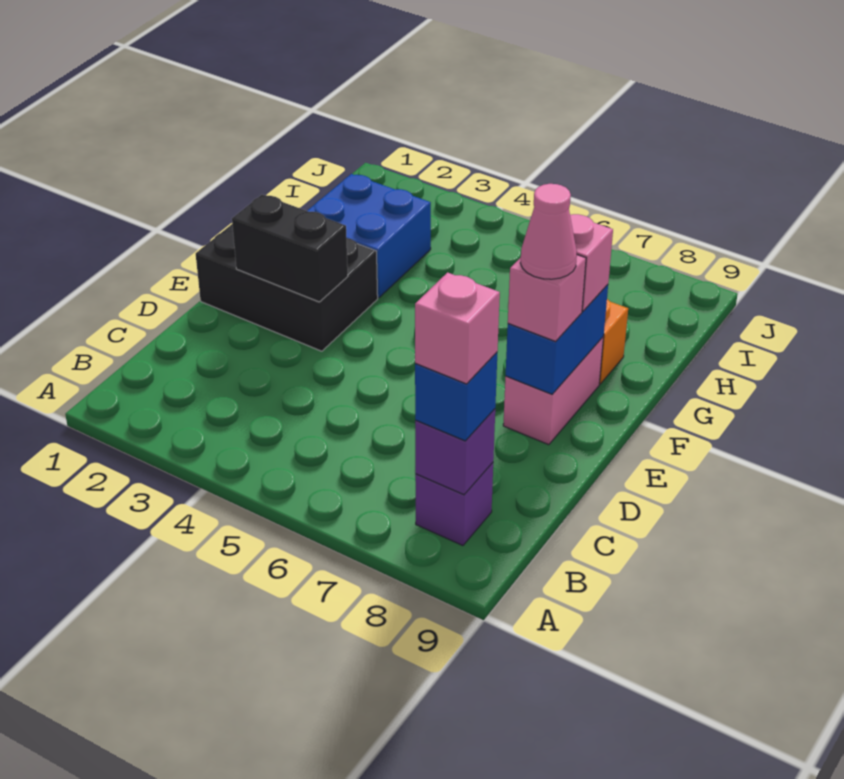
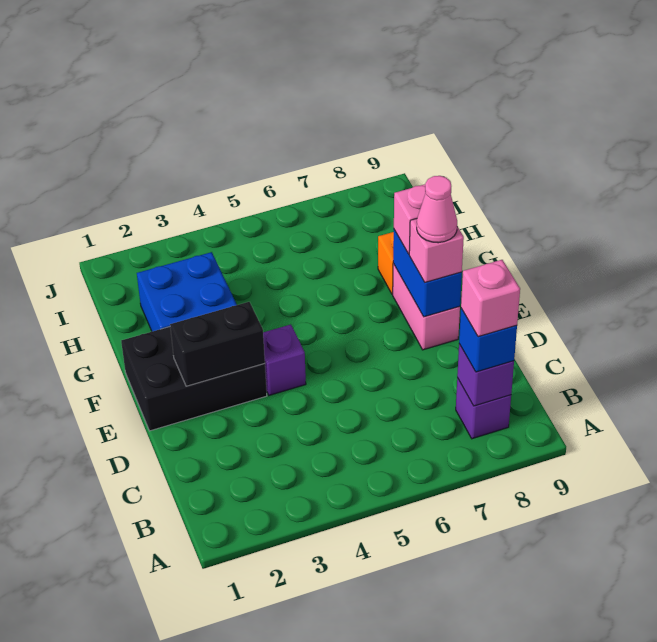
none -> purple brick E4 level 1

